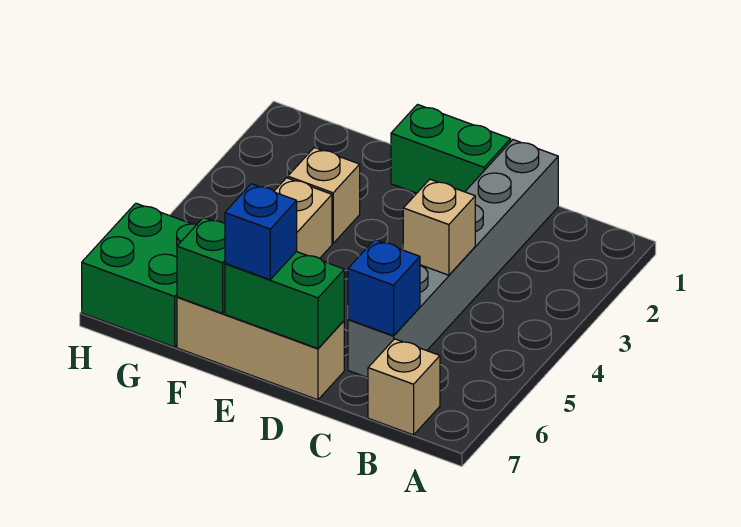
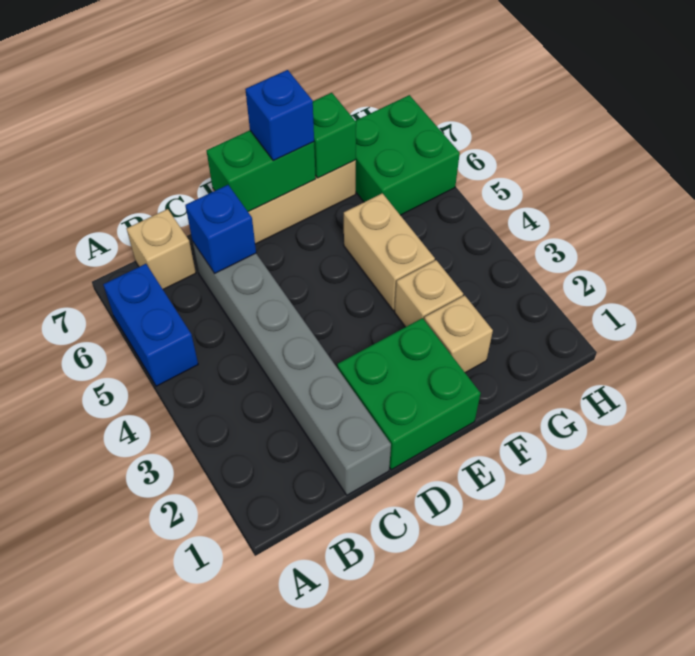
none -> blue brick A5:A6 level 1
tan brick C4 level 2 -> tan brick F2 level 1
green brick D1:E1 level 1 -> green brick D1:E2 level 1

